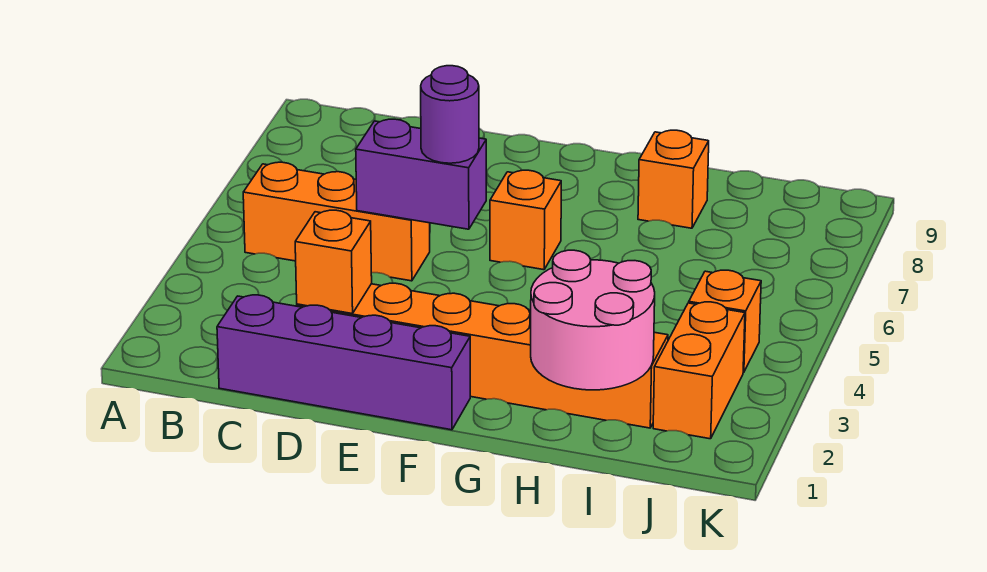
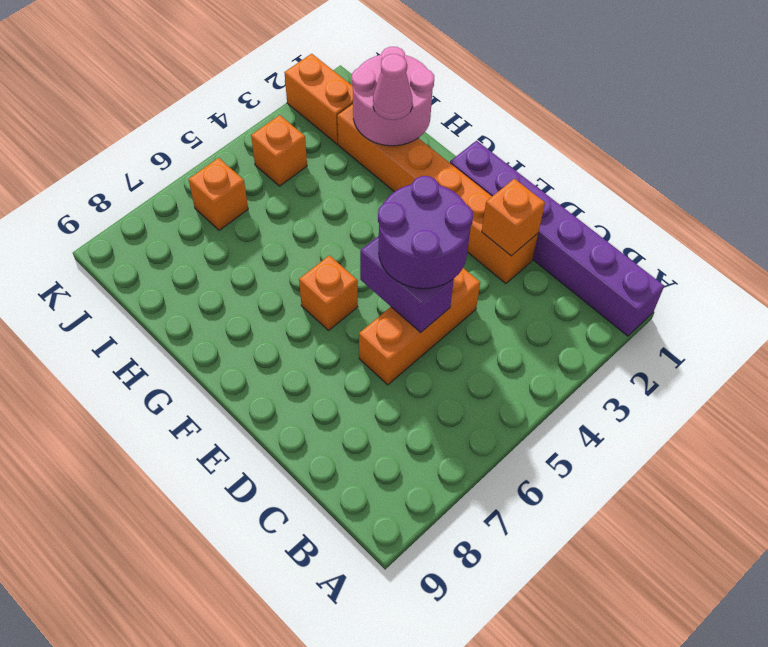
orange brick B5:D5 level 1 -> orange brick D4:D6 level 1
purple brick C1:F1 level 1 -> purple brick A1:F1 level 1
purple round brick E5 level 3 -> purple round brick D4:E5 level 3
none -> pink cone H2 level 3
orange brick H8 level 1 -> orange brick J6 level 1
orange brick J2:J3 level 1 -> orange brick J2:K2 level 1

